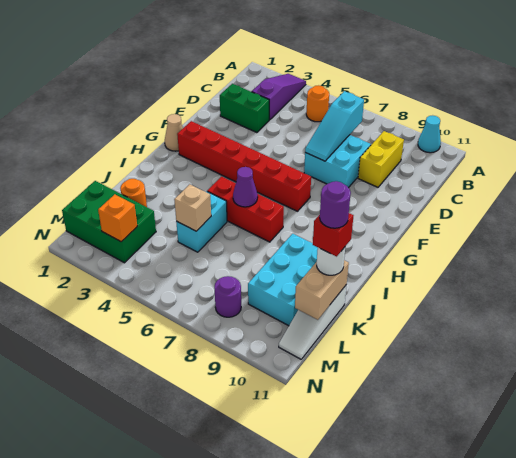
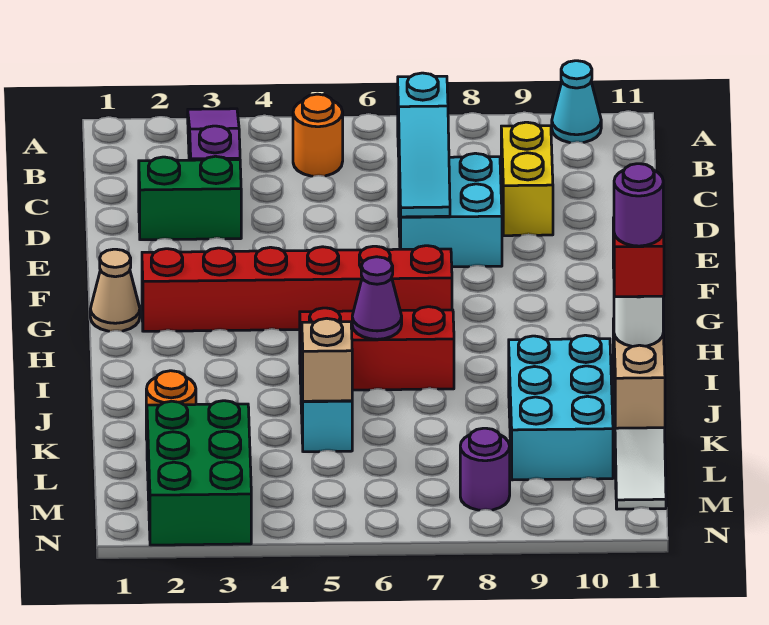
green brick L1:M3 level 1 -> green brick L2:N3 level 1
orange brick M3 level 2 -> none

